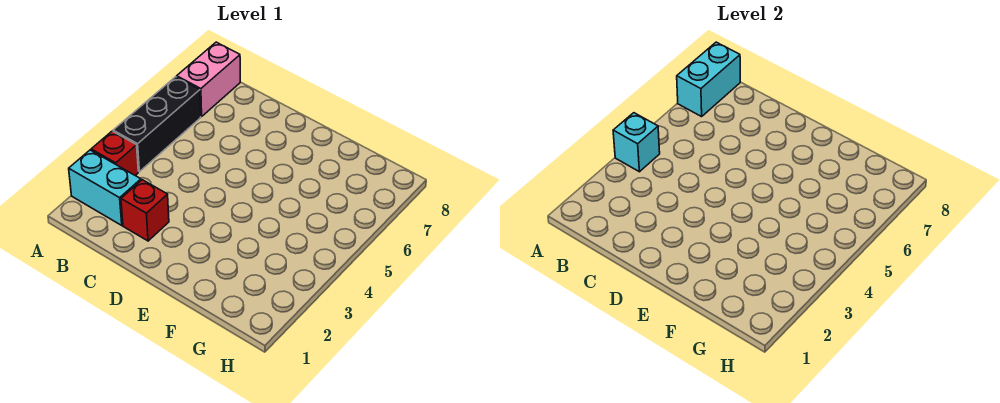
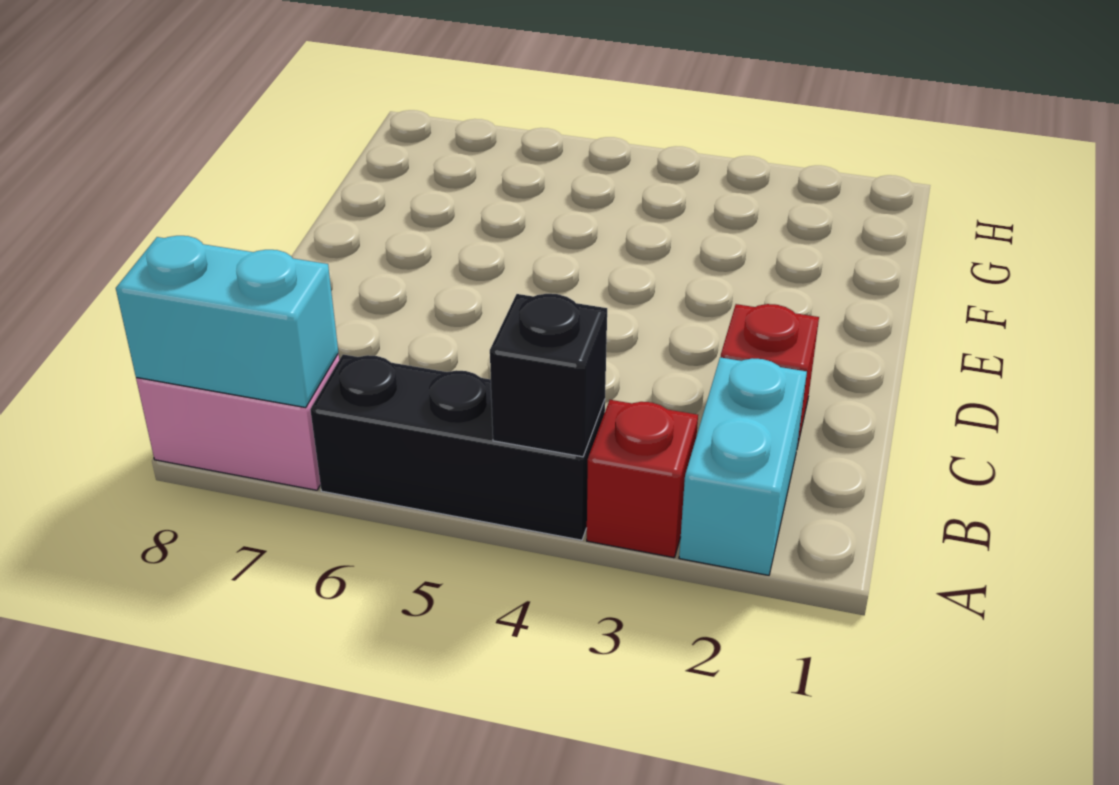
cyan brick A4 level 2 -> black brick A4 level 2

